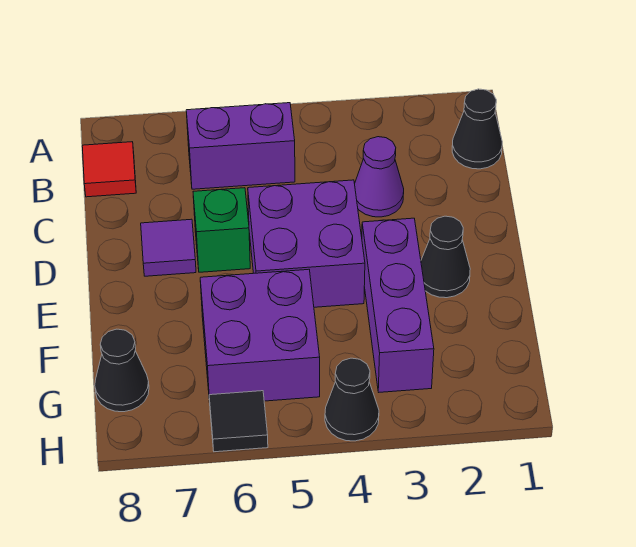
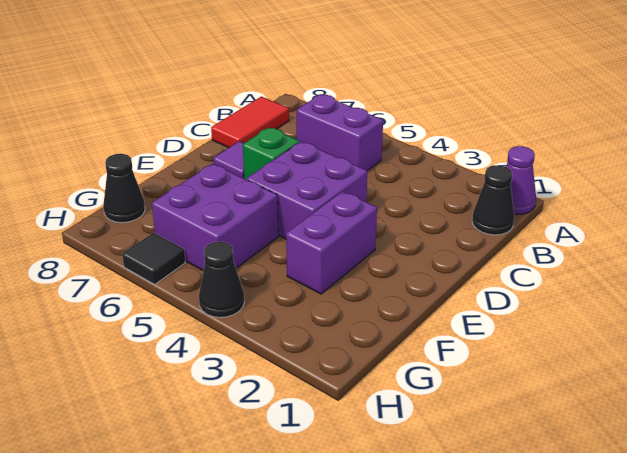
red tile B8 level 1 -> red tile B8:C8 level 1
purple cone C3 level 1 -> purple cone A1 level 1
black cone E2 level 1 -> none
purple brick E3:G3 level 1 -> purple brick E3:F3 level 1

